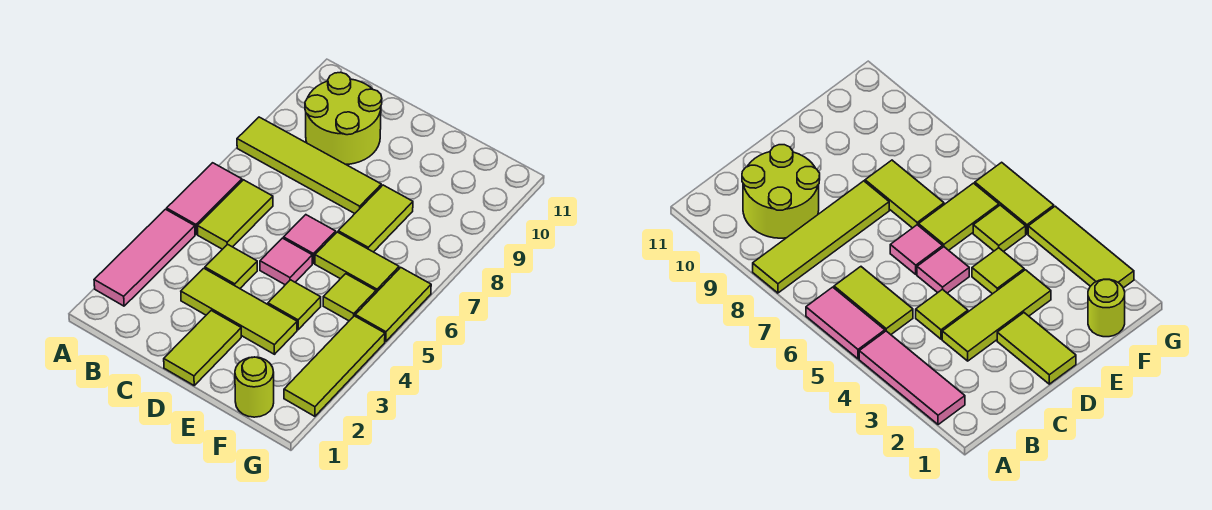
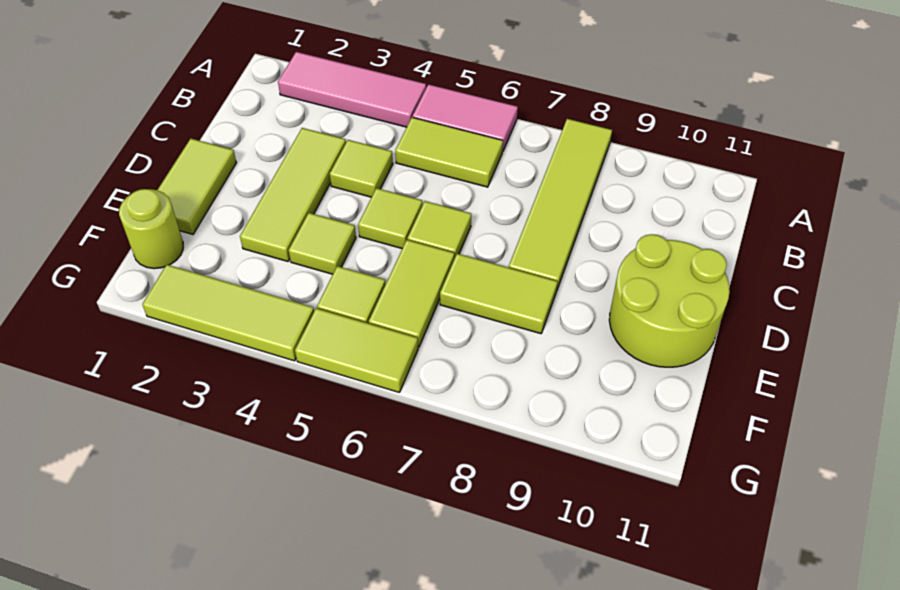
lime round brick B9:C10 level 1 -> lime round brick D10:E11 level 1
lime tile D1:D2 level 1 -> lime tile D1:E1 level 1
pink tile D5 level 1 -> lime tile D5 level 1
pink tile D6 level 1 -> lime tile D6 level 1

